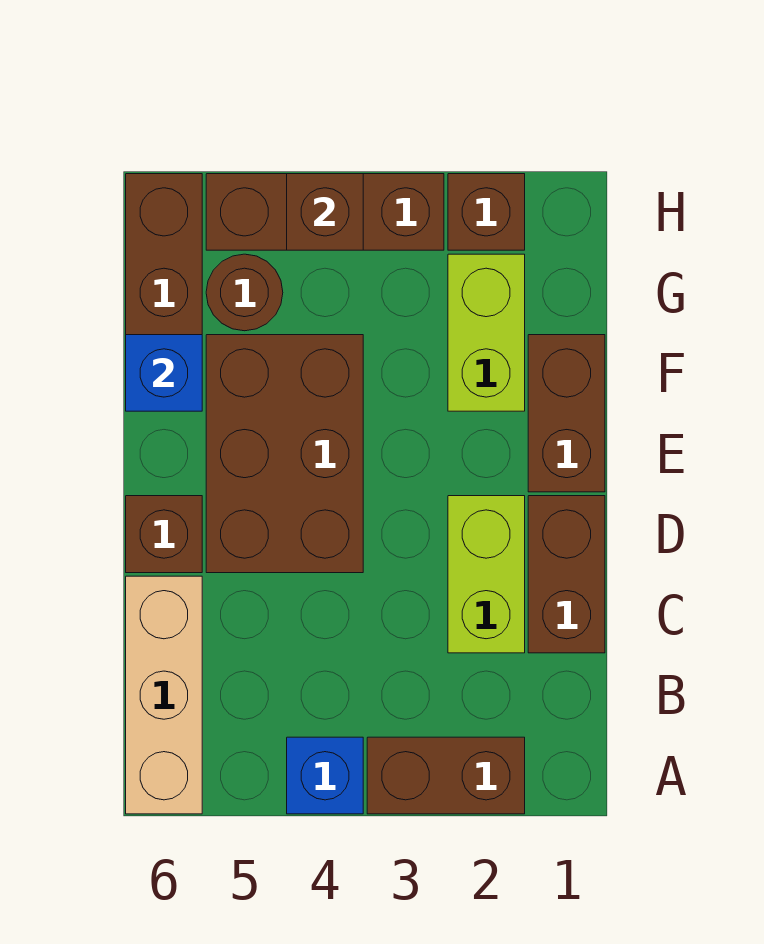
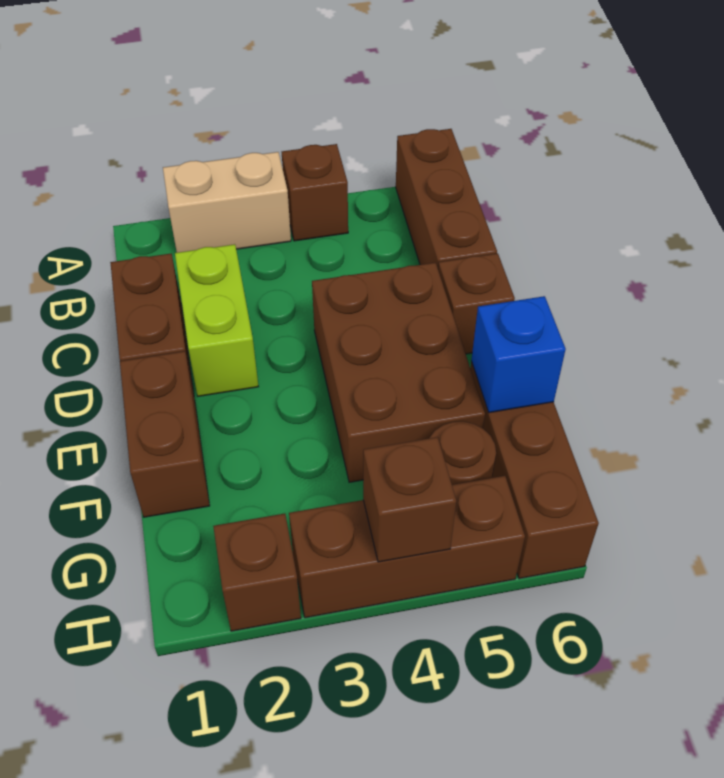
brown brick A2:A3 level 1 -> tan brick A2:A3 level 1
blue brick A4 level 1 -> brown brick A4 level 1
tan brick A6:C6 level 1 -> brown brick A6:C6 level 1
lime brick F2:G2 level 1 -> none

